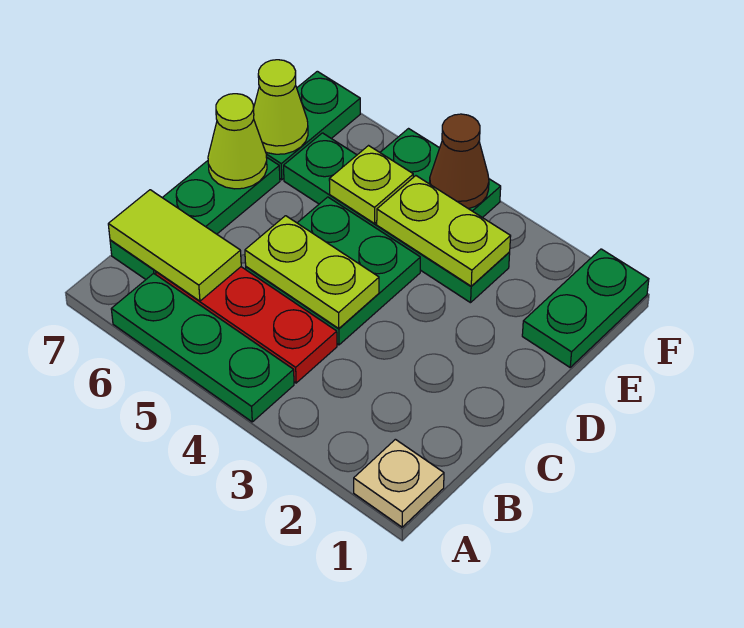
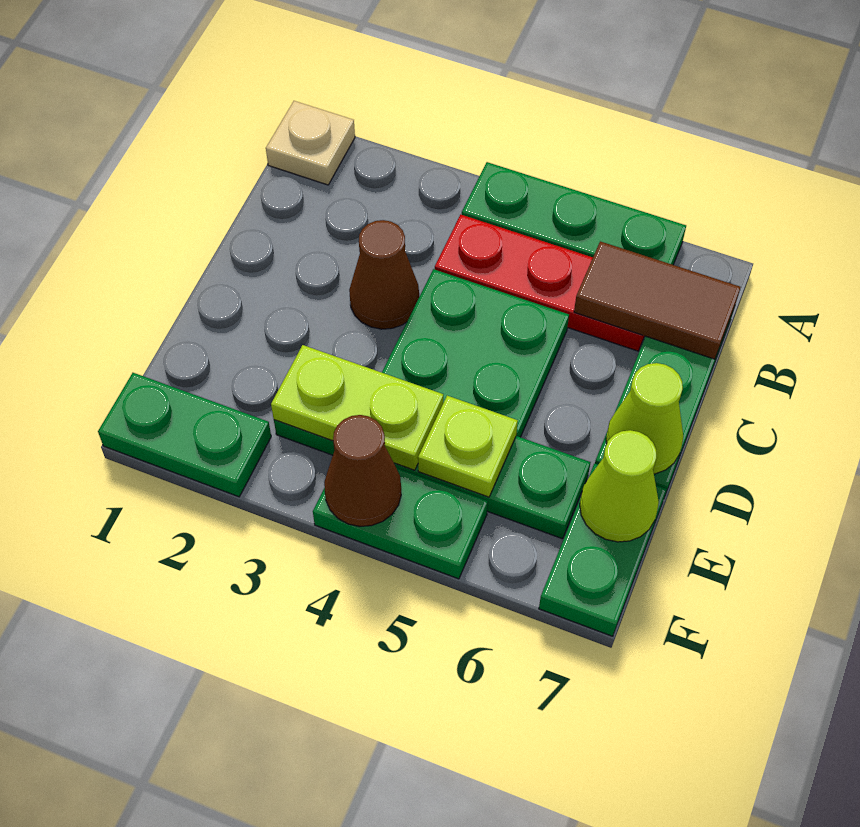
lime tile B6:B7 level 2 -> brown tile B6:B7 level 2
none -> brown cone C3 level 1
lime plate C4:C5 level 2 -> none
green plate E1:F1 level 1 -> green plate F1:F2 level 1

